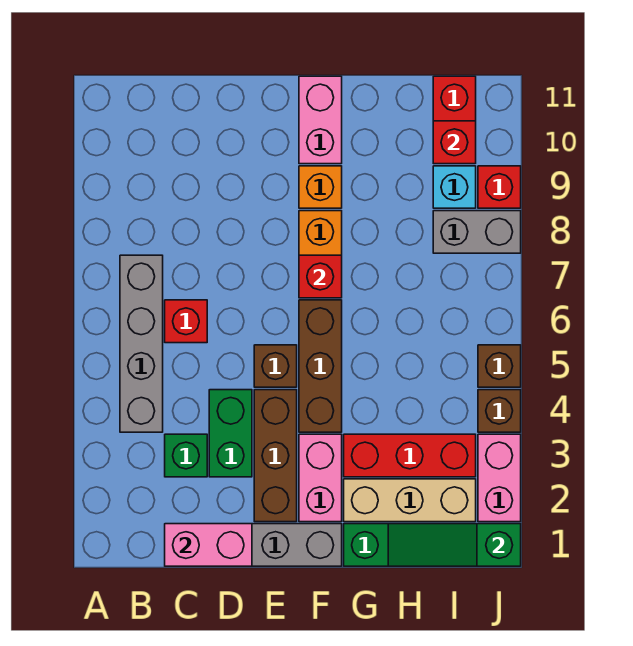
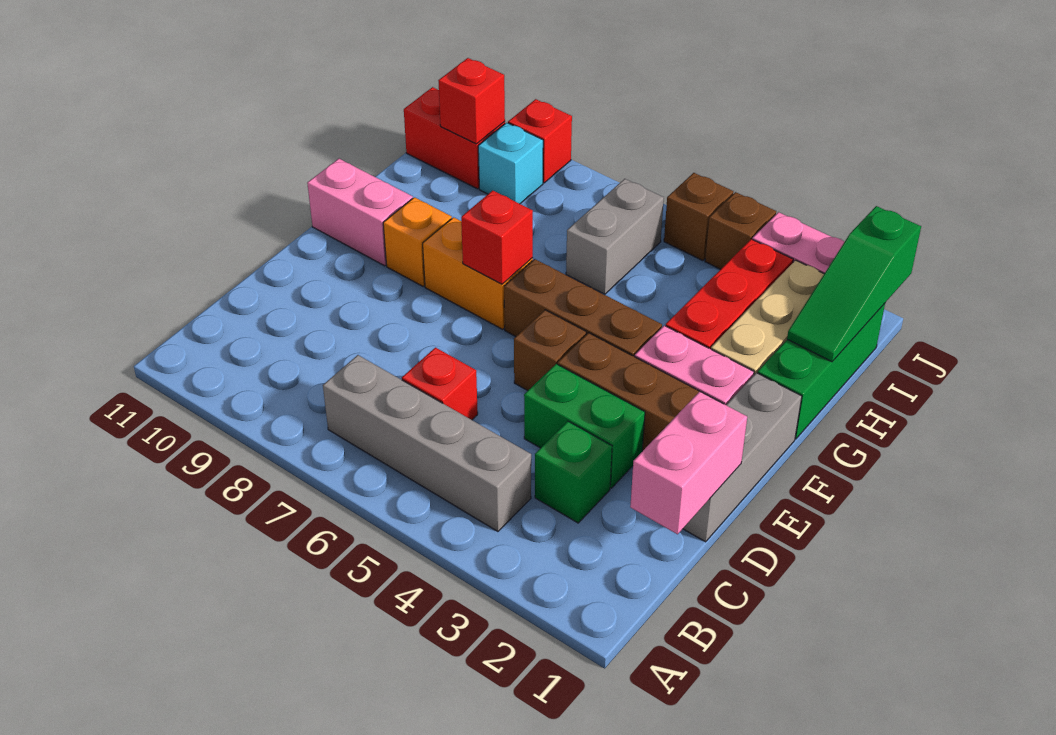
grey brick I8:J8 level 1 -> grey brick H6:I6 level 1

